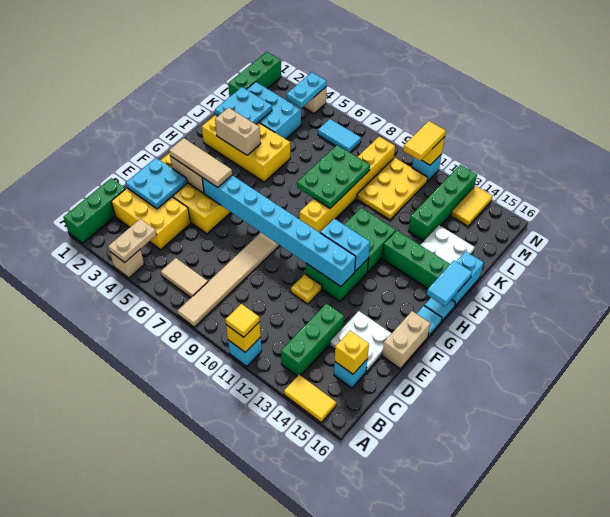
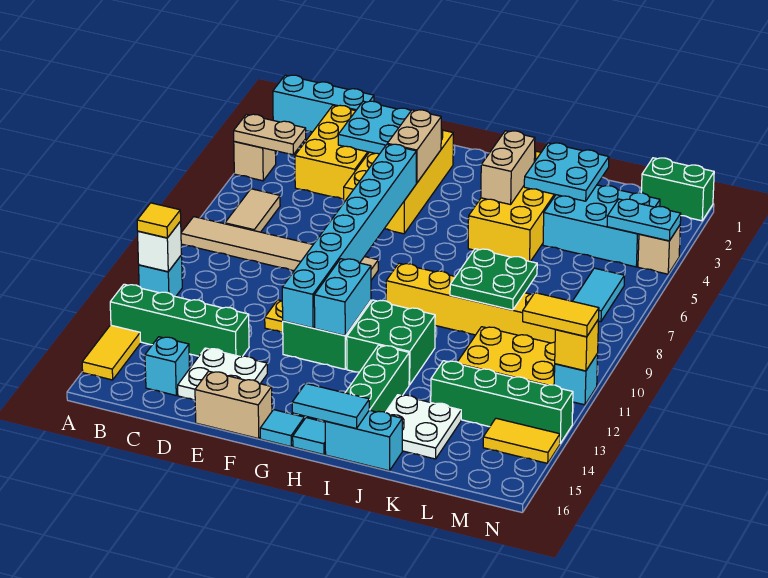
green brick A1:C1 level 1 -> cyan brick A1:C1 level 1
yellow brick A11 level 2 -> white brick A11 level 2
green brick B13:D13 level 1 -> green brick A13:D13 level 1
yellow brick C15 level 2 -> none
tan tile F3:F5 level 3 -> none
green plate I8:K9 level 2 -> green plate J8:K9 level 2
cyan brick K2:L4 level 1 -> cyan brick K3:M4 level 1
green brick L1:N1 level 1 -> green brick M1:N1 level 1

